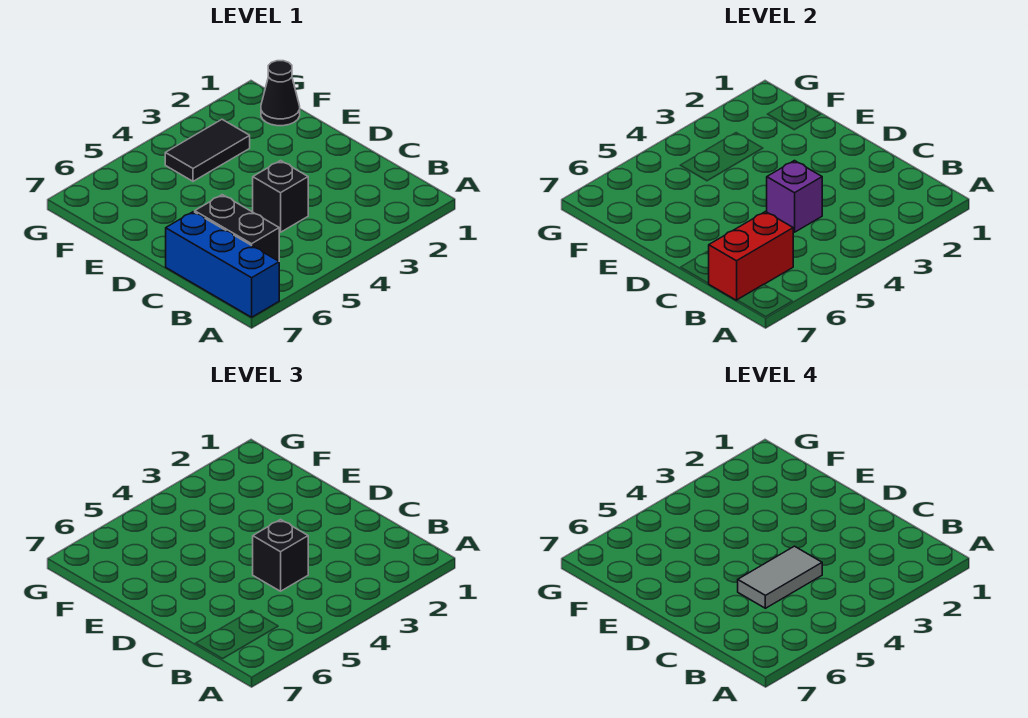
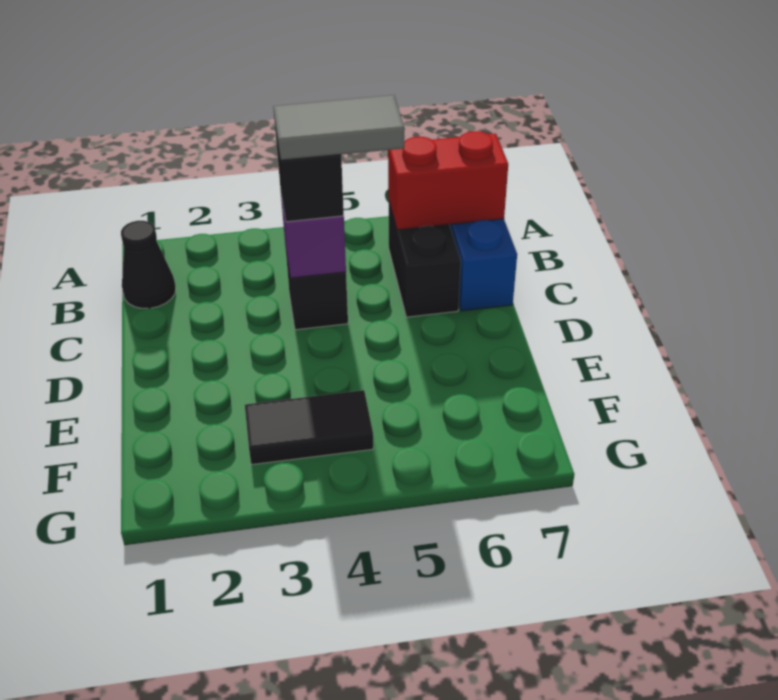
black cone F1 level 1 -> black cone B1 level 1

